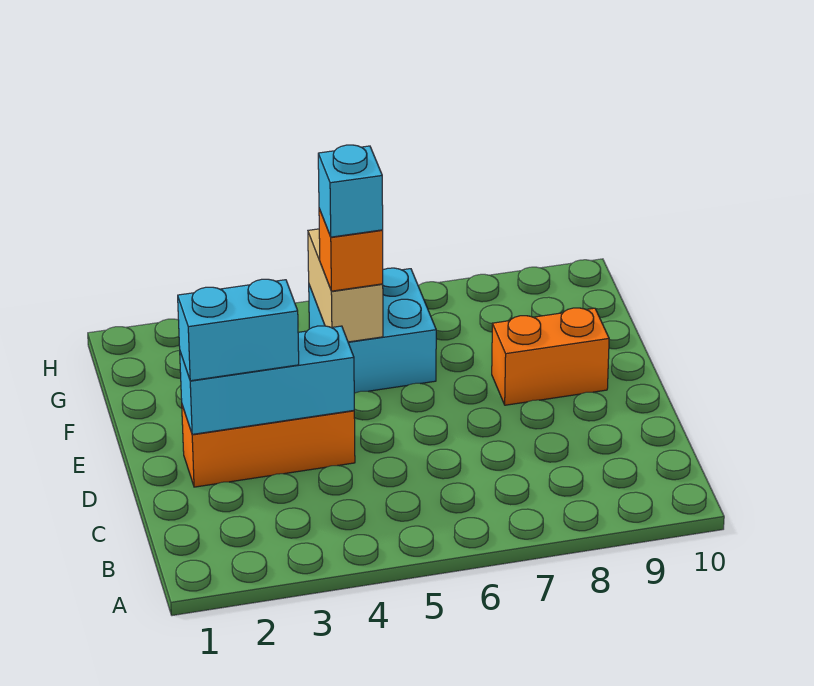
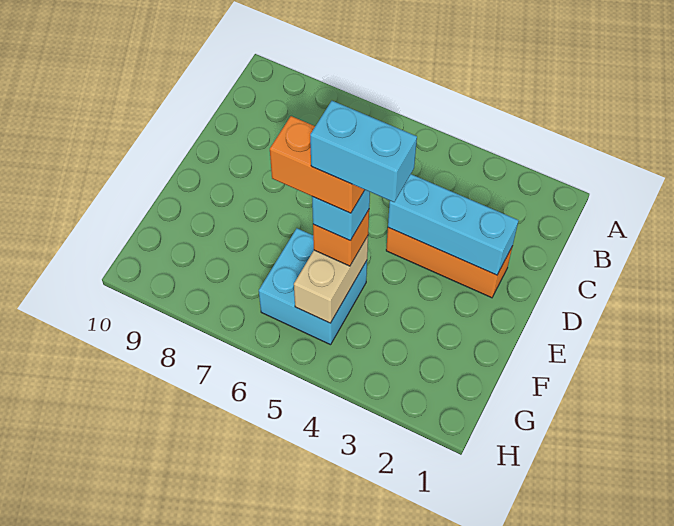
cyan brick D2:D3 level 3 -> cyan brick F4:F5 level 6
orange brick E8:E9 level 1 -> orange brick F5:F6 level 5

